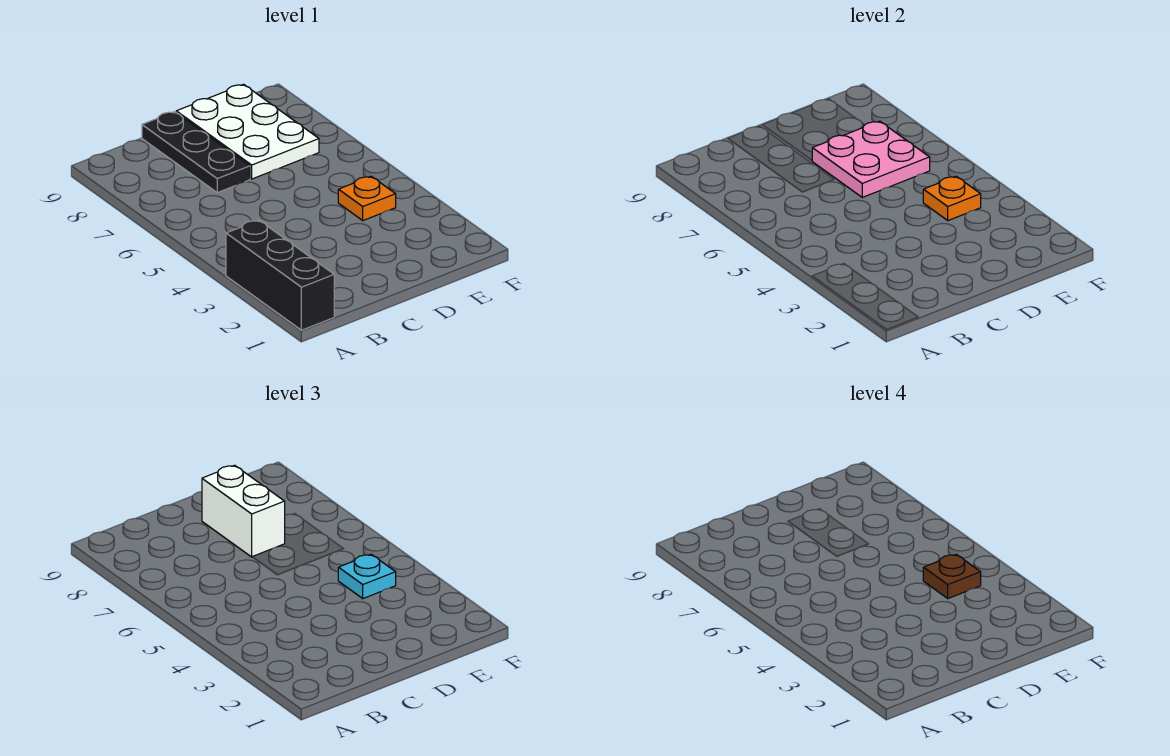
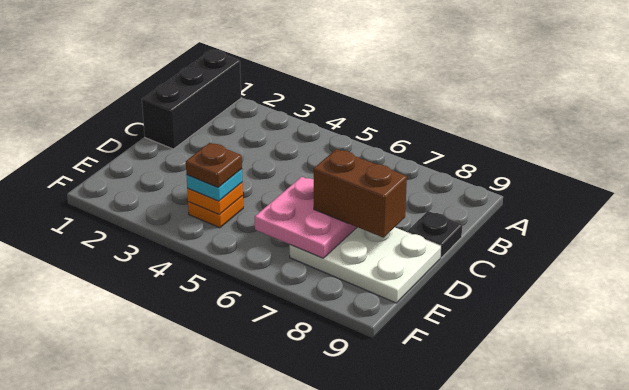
black brick A1:A3 level 1 -> black brick A1:C1 level 1
black plate C7:C9 level 1 -> black plate C9 level 1
white brick D7:D8 level 3 -> brown brick D7:D8 level 3

